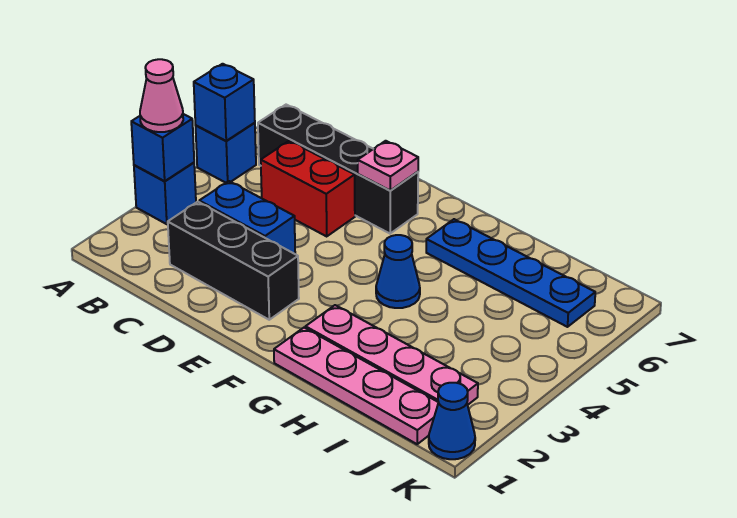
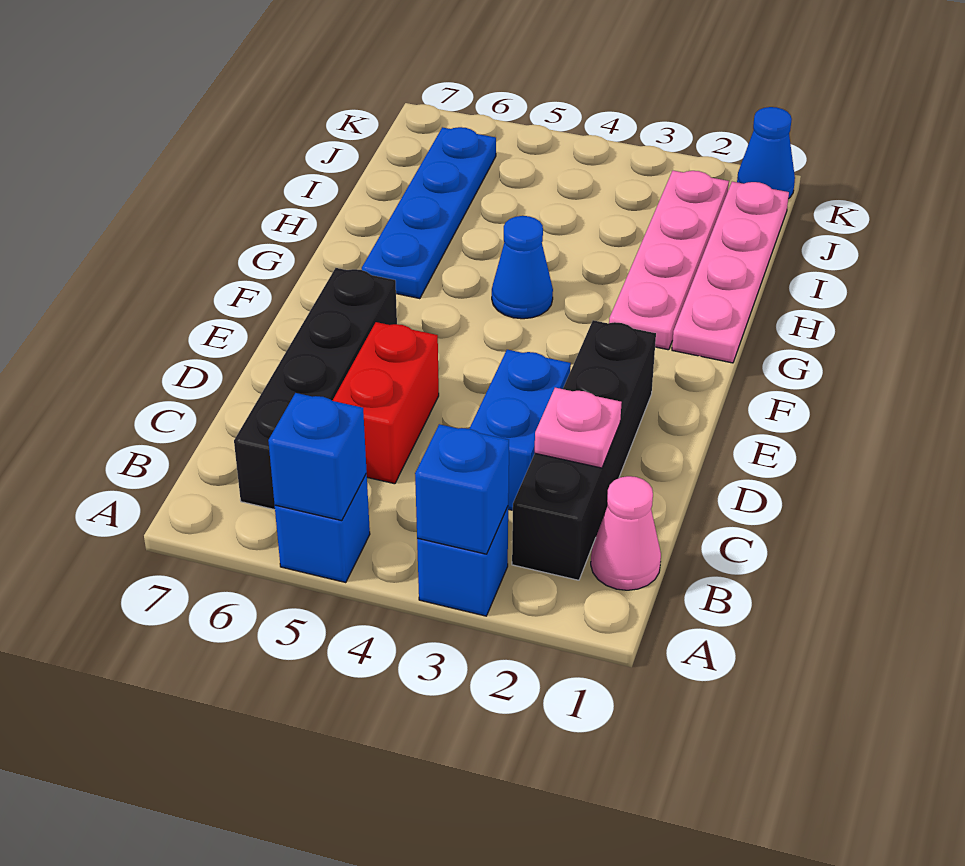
pink cone A3 level 3 -> pink cone B1 level 1
black brick C2:E2 level 1 -> black brick B2:E2 level 1
pink plate E6 level 2 -> pink plate C2 level 2

